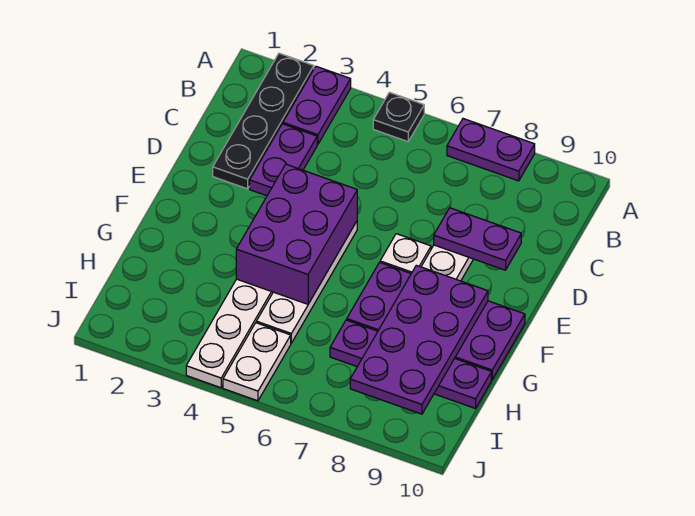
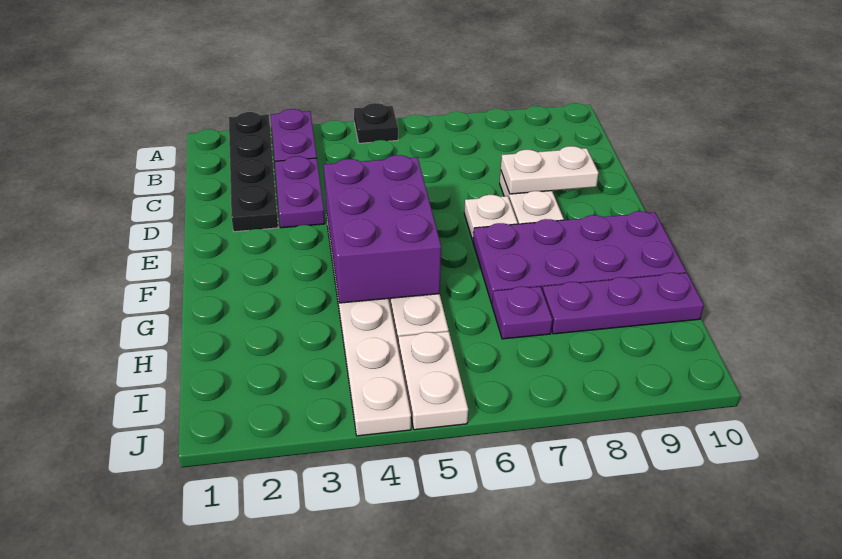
purple plate A7:A8 level 1 -> none
purple plate D8:D9 level 2 -> white plate D8:D9 level 2
purple plate F8:I9 level 2 -> none

